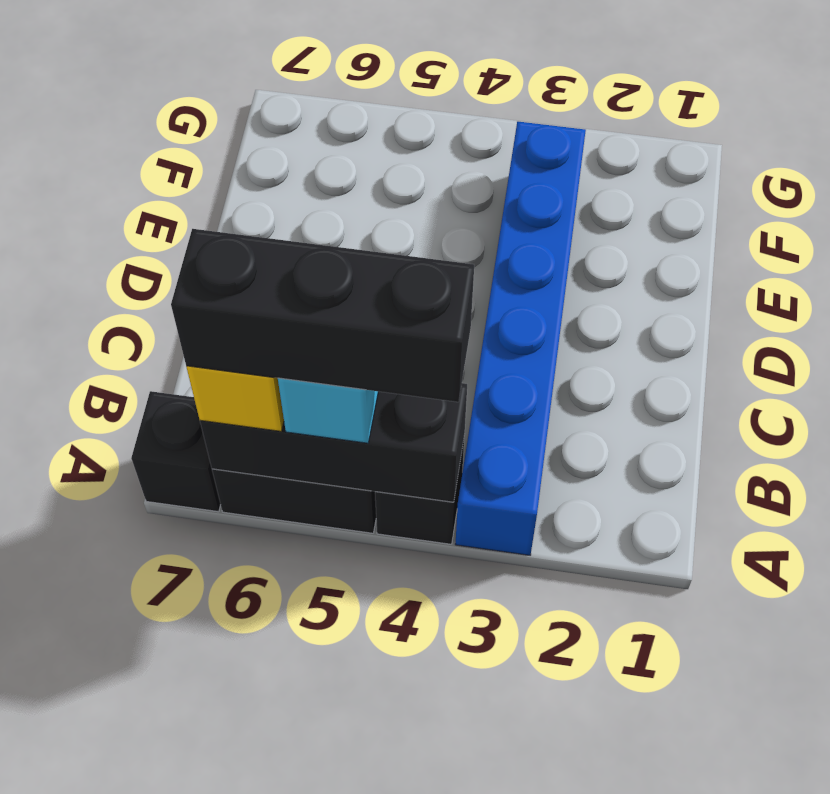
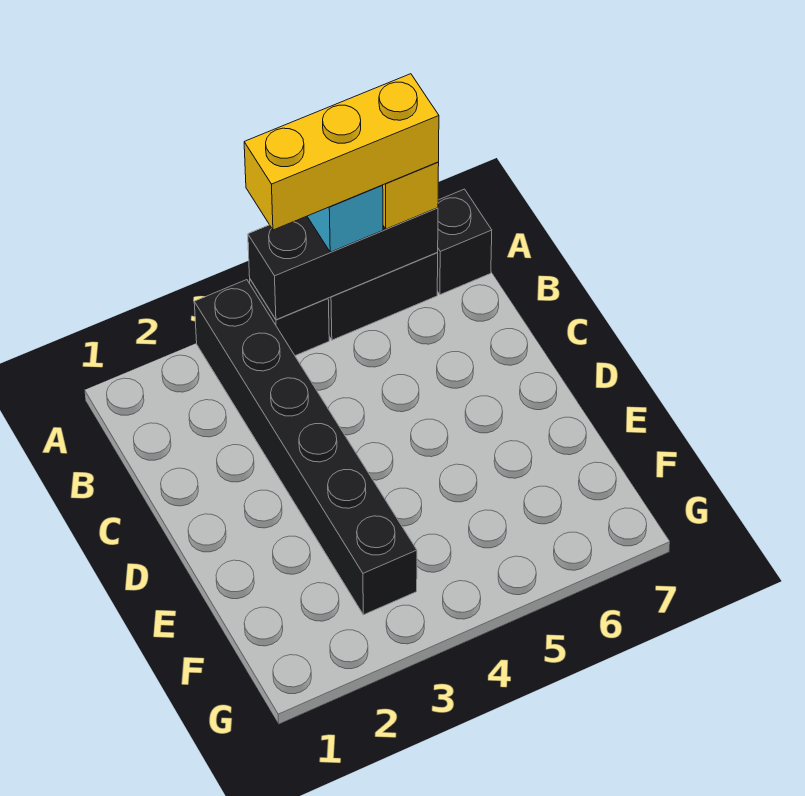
blue brick A3:F3 level 1 -> black brick A3:F3 level 1
black brick A4:A6 level 4 -> yellow brick A4:A6 level 4

